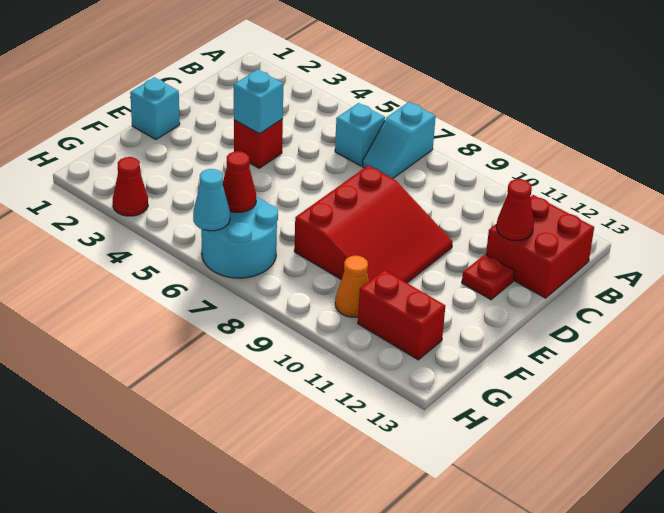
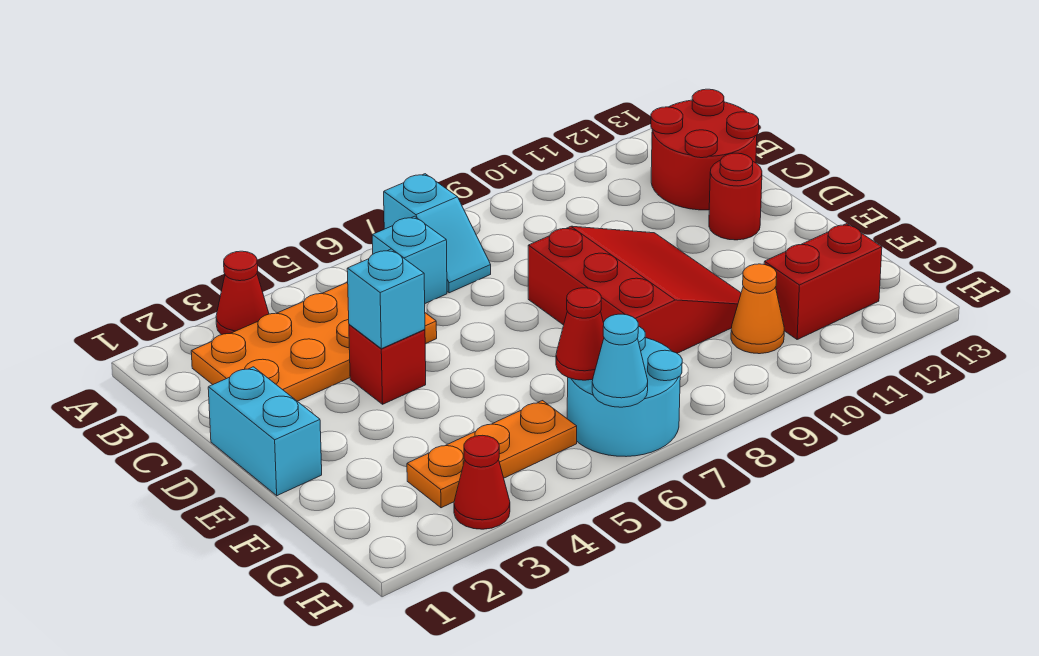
none -> orange plate B2:C5 level 1
red brick B12:C13 level 1 -> red round brick B12:C13 level 1
red cone C12 level 2 -> red cone A3 level 1
red plate D12 level 1 -> red round brick D12 level 1
cyan brick E1 level 1 -> cyan brick D1:E1 level 1
none -> orange plate G3:G5 level 1

